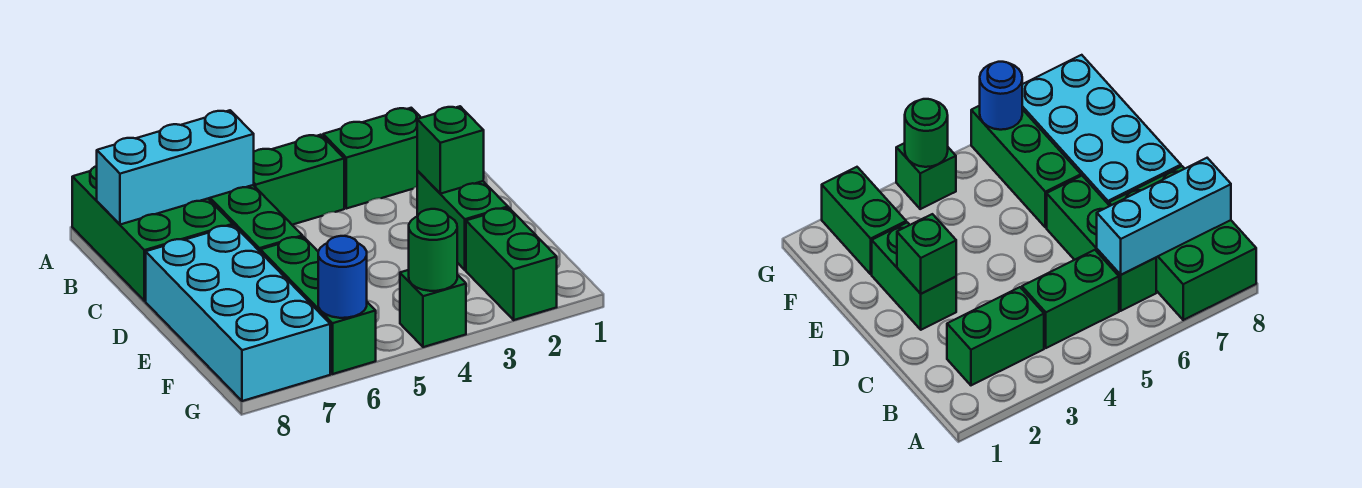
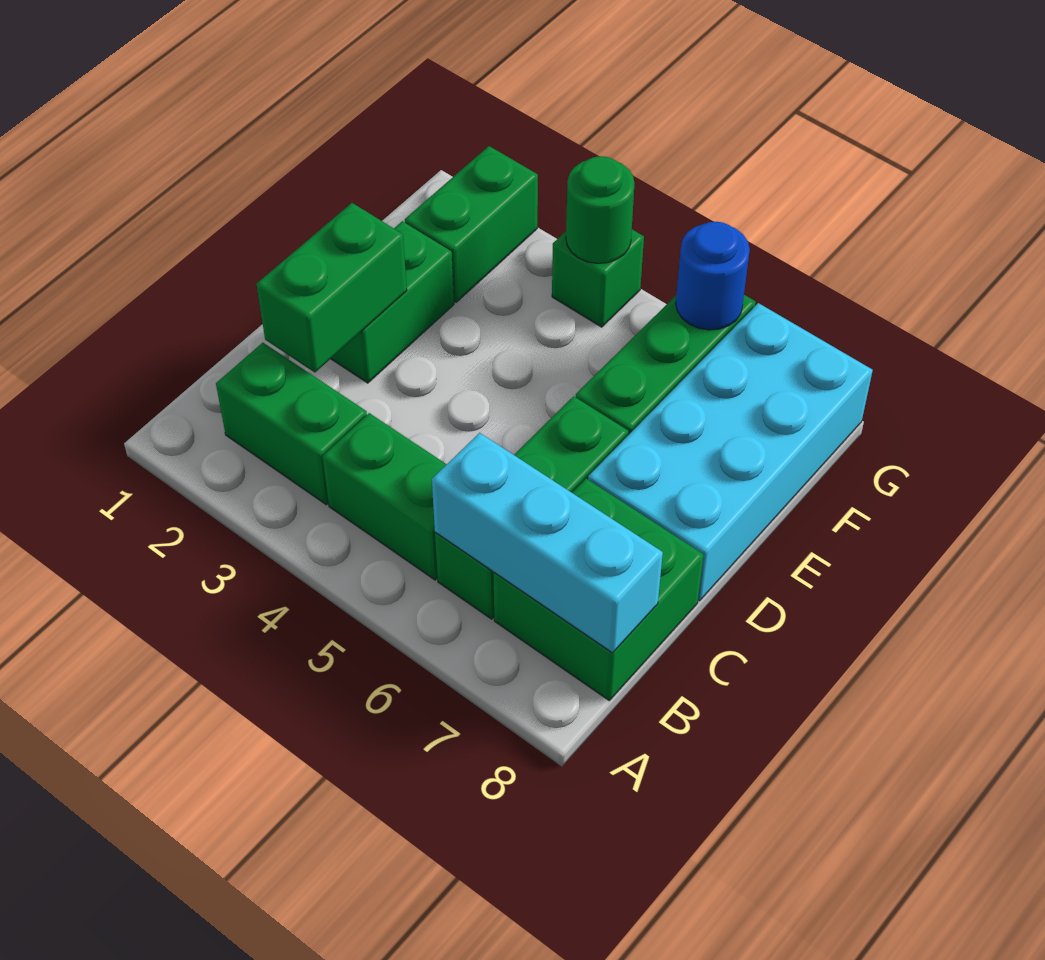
green brick A7:C8 level 1 -> green brick B7:C8 level 1
green brick D2 level 2 -> green brick C2:D2 level 2

